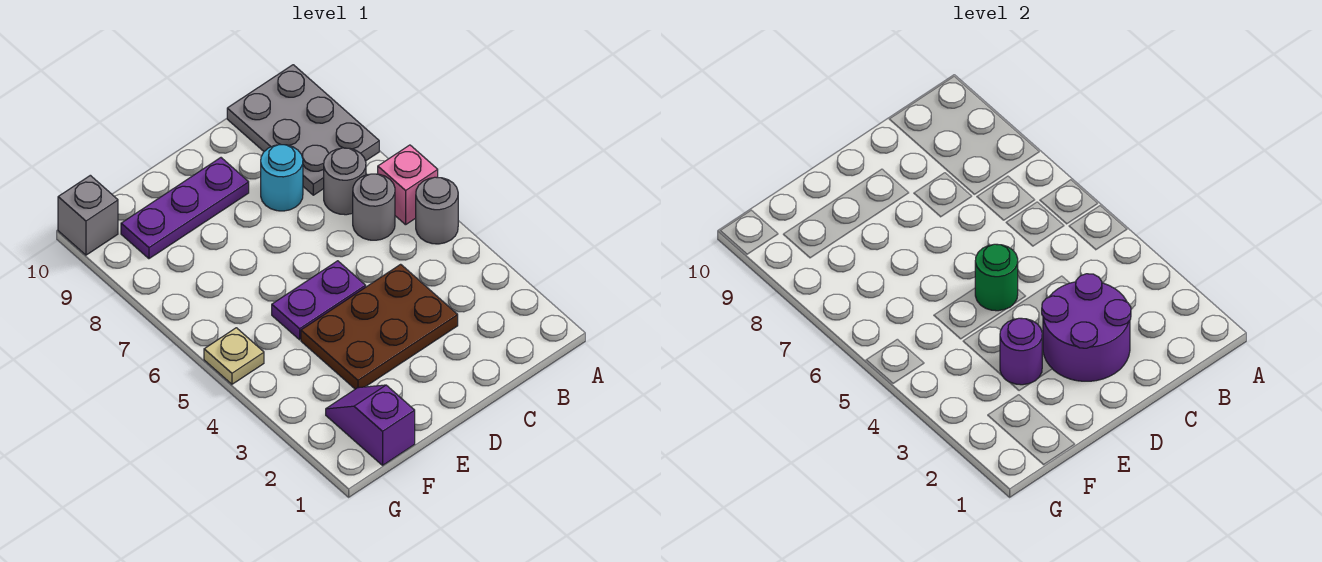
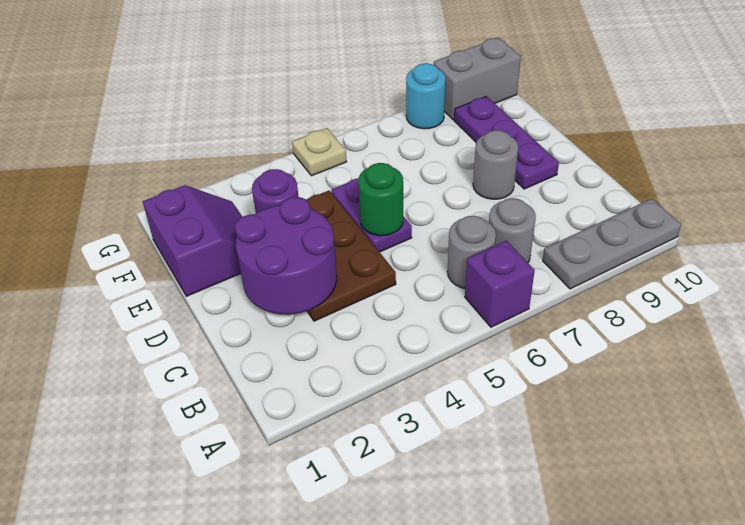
grey round brick A5 level 1 -> grey round brick D8 level 1
pink brick A6 level 1 -> purple brick A6 level 1
grey plate A8:B10 level 1 -> grey plate A8:A10 level 1
cyan round brick C8 level 1 -> cyan round brick G8 level 1
purple slope F1:F2 level 1 top 1 -> purple slope E1:F2 level 1 top 1
grey brick G10 level 1 -> grey brick G9:G10 level 1

